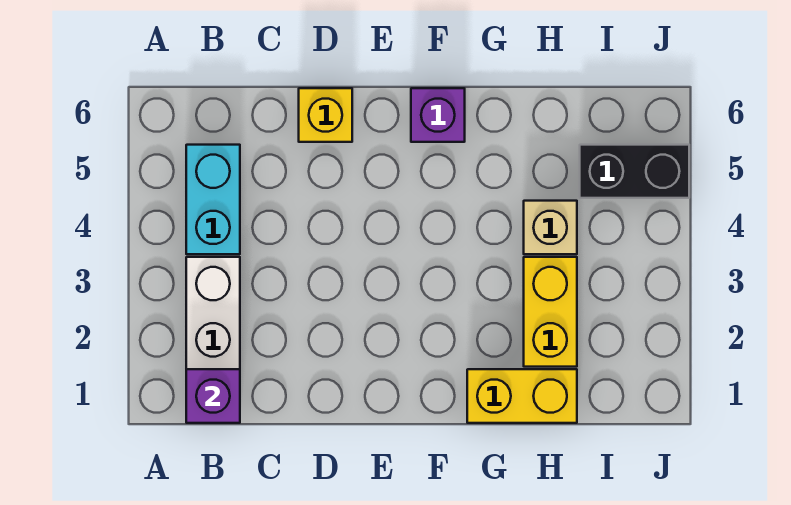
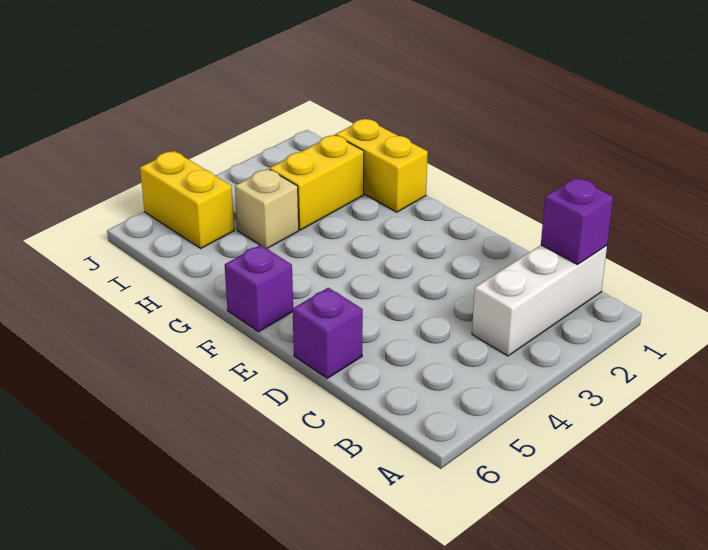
cyan brick B4:B5 level 1 -> none
yellow brick D6 level 1 -> purple brick D6 level 1
black brick I5:J5 level 1 -> yellow brick I5:J5 level 1

